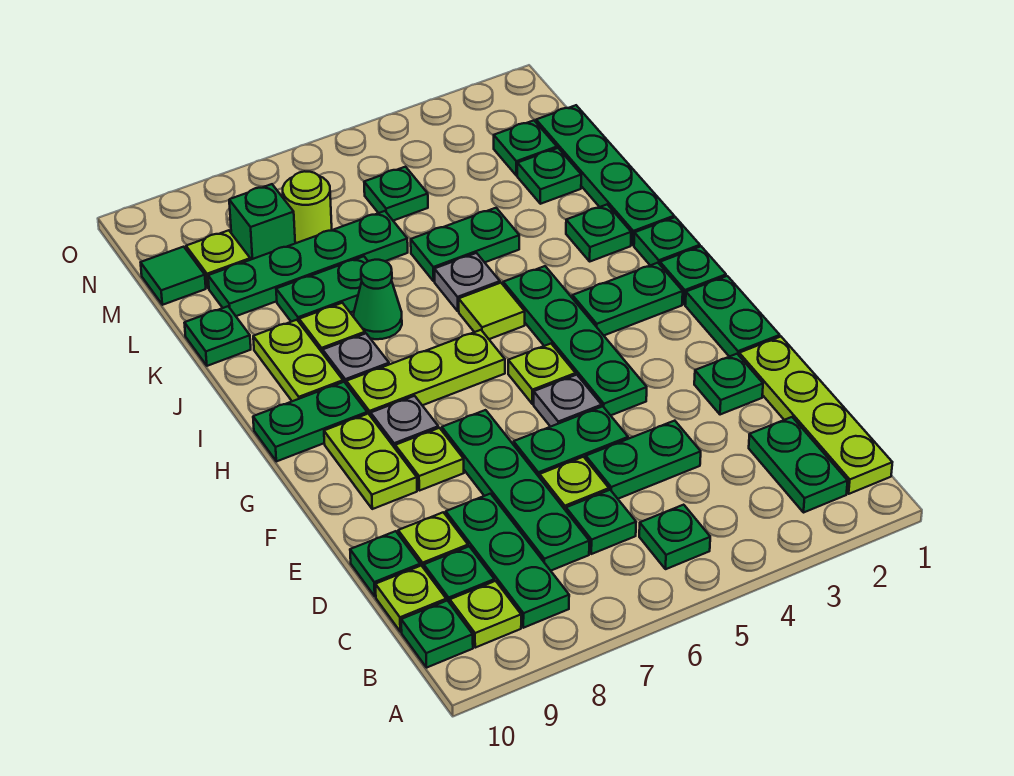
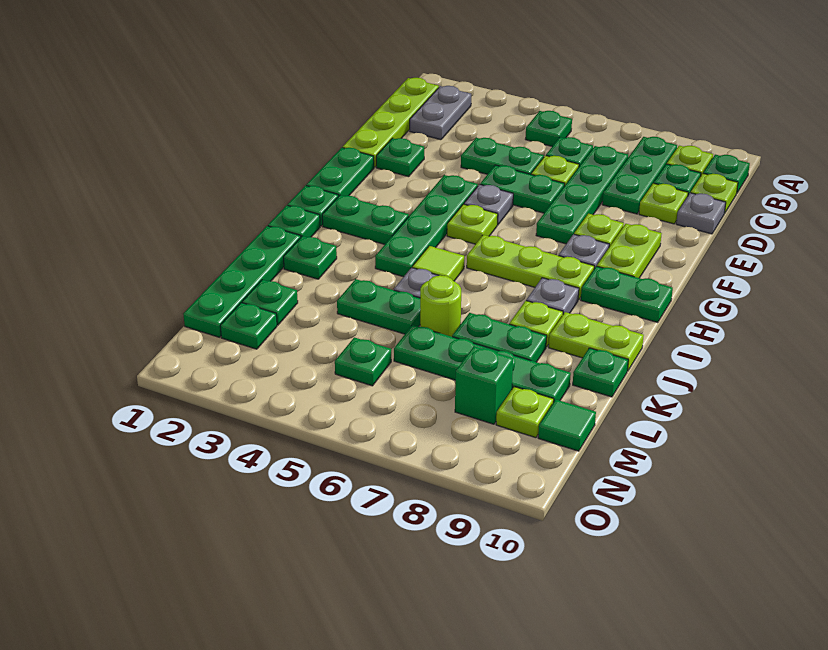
green plate B2:C2 level 1 -> grey plate B2:C2 level 1
green plate D10 level 1 -> grey plate D10 level 1
lime plate I9:J9 level 1 -> lime plate J9:J10 level 1
green cone J7 level 1 -> none
lime round brick M7 level 1 -> lime round brick K6 level 1

